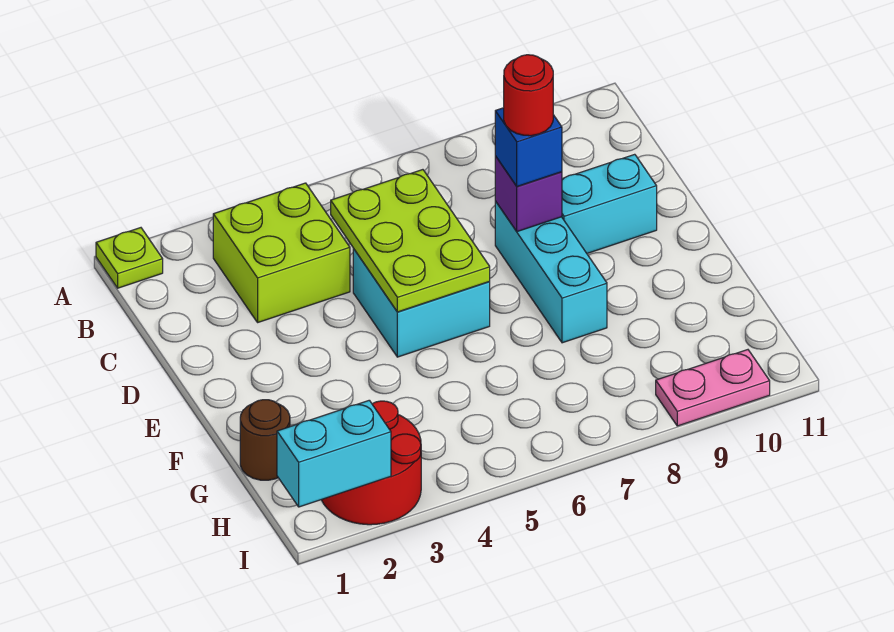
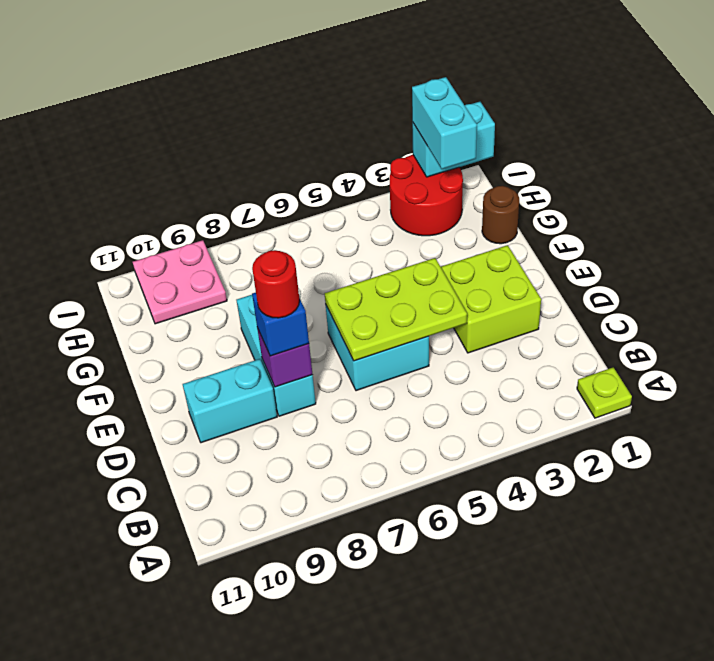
lime brick B3:C4 level 1 -> lime brick D2:E3 level 1
lime plate C5:E6 level 2 -> lime plate D4:E6 level 2
none -> cyan brick H2:I2 level 3
pink plate I9:I10 level 1 -> pink plate H9:I10 level 1

